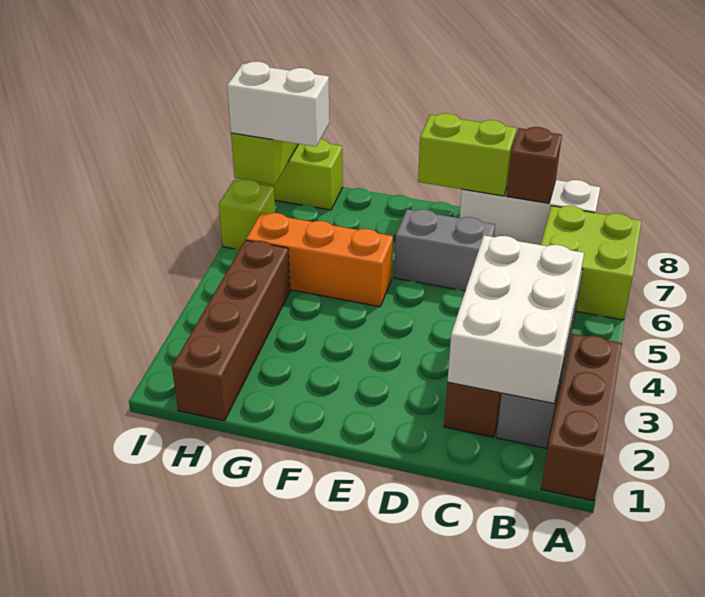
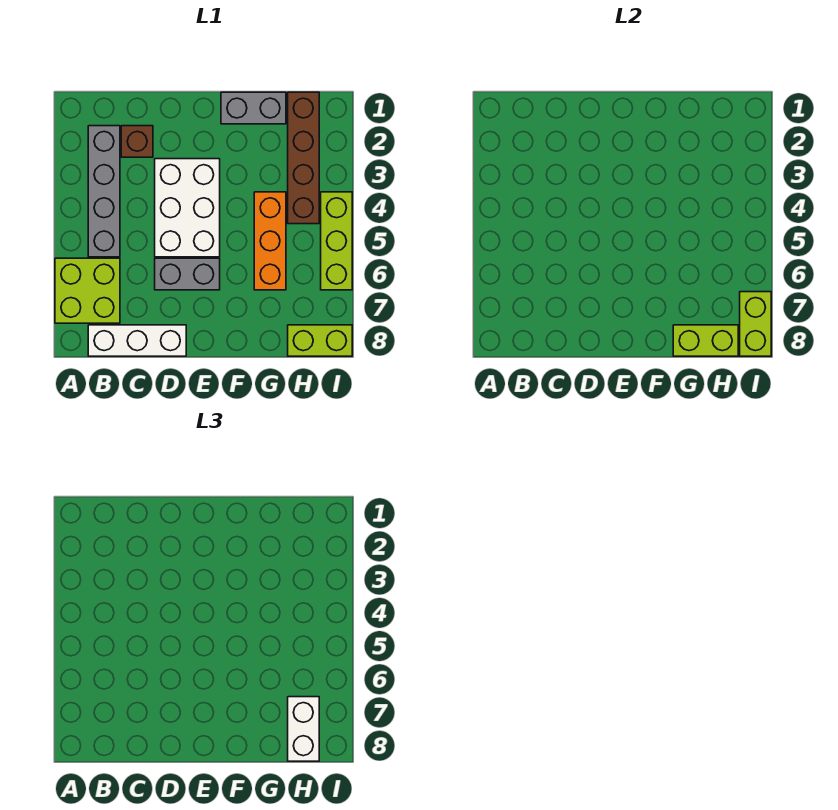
brown brick A1:A3 level 1 -> none
white brick B2:C4 level 2 -> white brick D3:E5 level 1
brown brick C8 level 2 -> none
lime brick D8:E8 level 2 -> lime brick G8:H8 level 2
none -> grey brick F1:G1 level 1
orange brick F5:H5 level 1 -> orange brick G4:G6 level 1
white brick H7:I7 level 3 -> white brick H7:H8 level 3
lime brick I6 level 1 -> lime brick I4:I6 level 1

